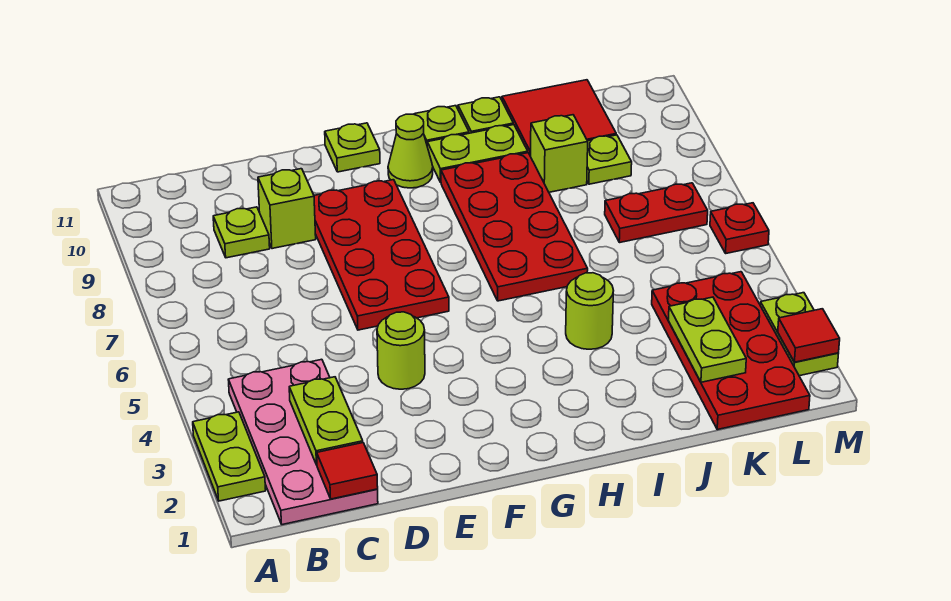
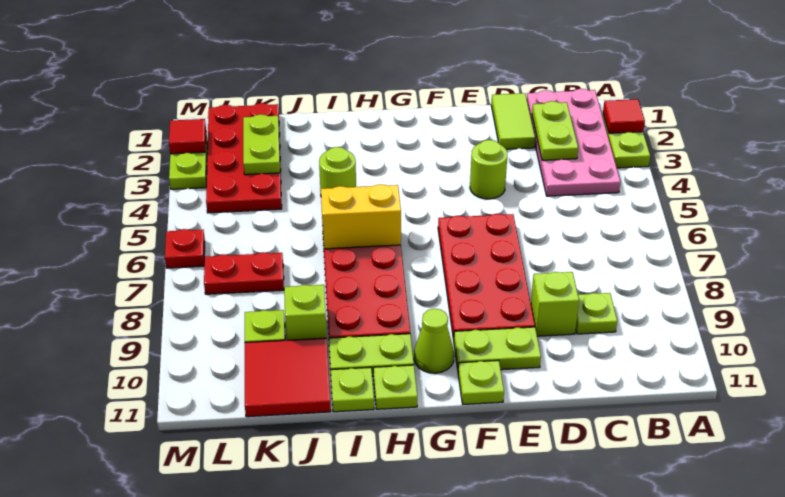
red tile C1 level 2 -> red tile A2 level 2
none -> lime tile D1:D2 level 1
none -> lime plate E10:F10 level 1
none -> yellow brick H6:I6 level 2

